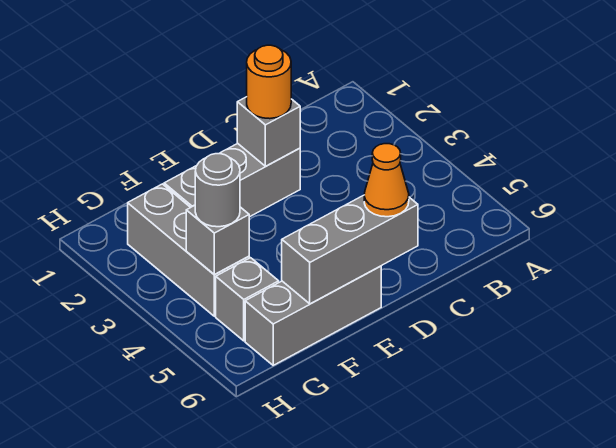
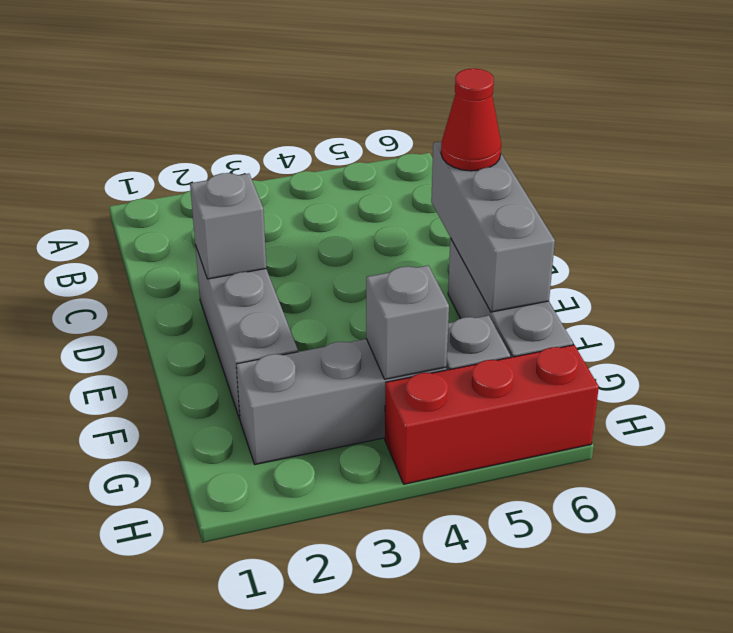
orange round brick D2 level 3 -> none
orange cone D6 level 3 -> red cone D6 level 3
grey round brick G4 level 3 -> none
none -> red brick H4:H6 level 1

